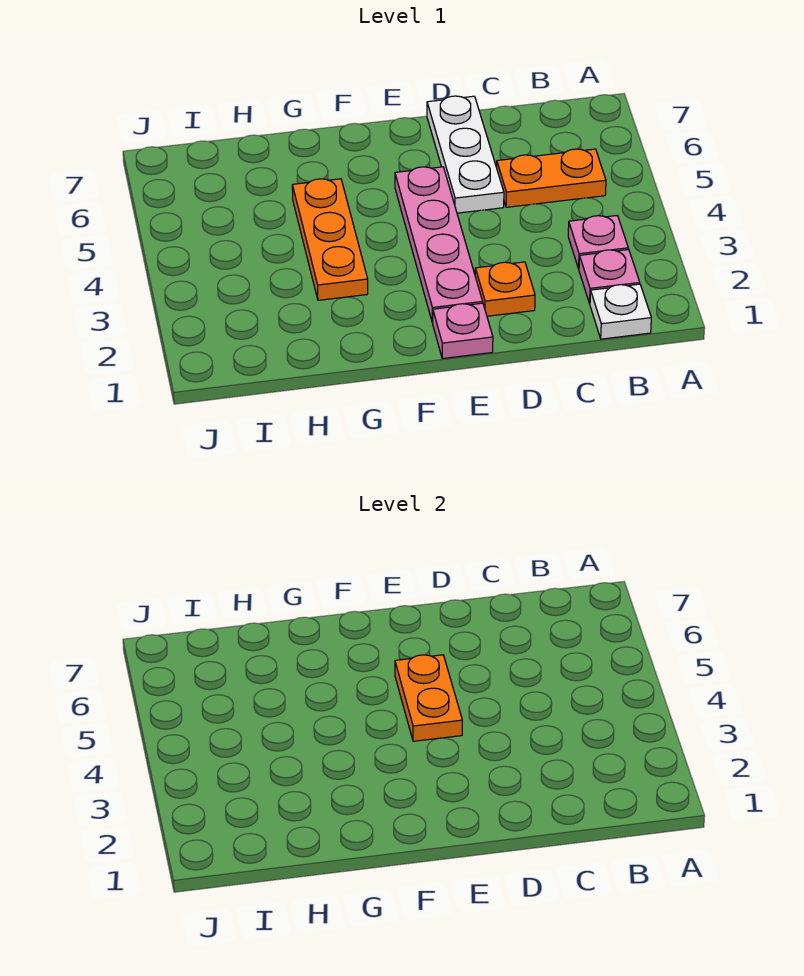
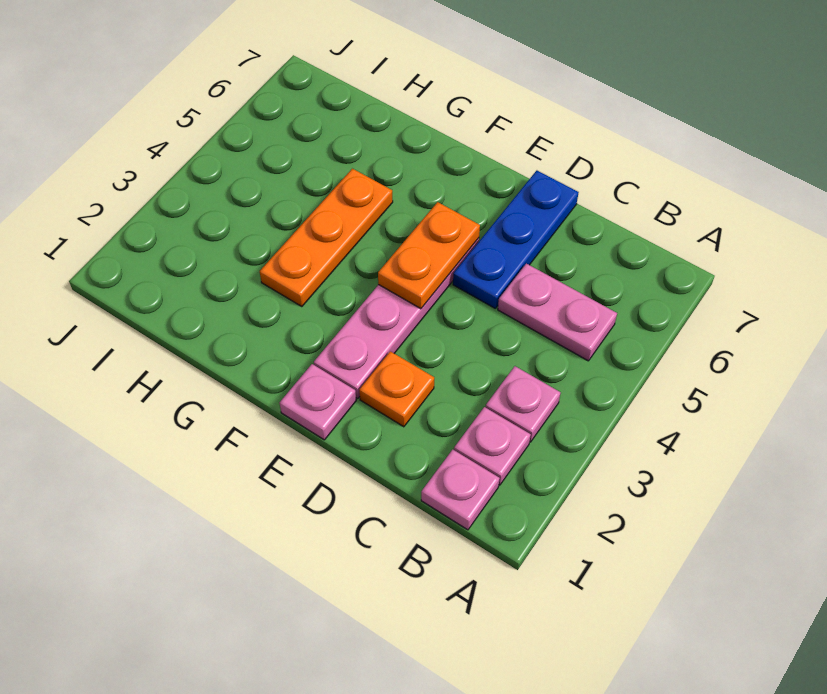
white plate B1 level 1 -> pink plate B1 level 1
orange plate B5:C5 level 1 -> pink plate B5:C5 level 1
white plate D5:D7 level 1 -> blue plate D5:D7 level 1

